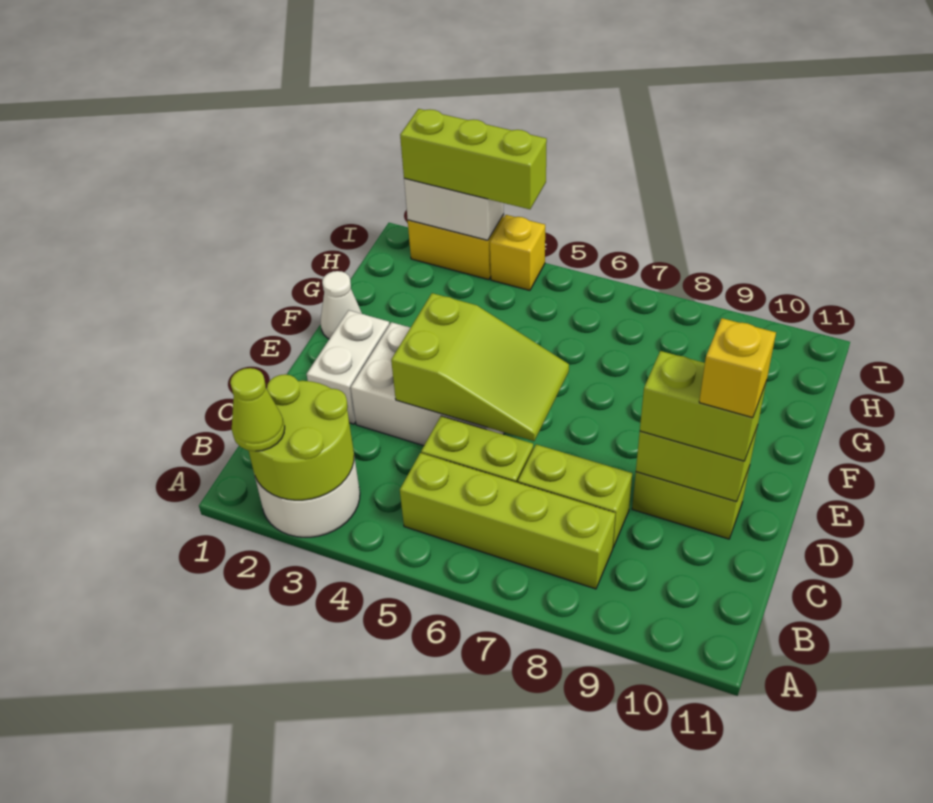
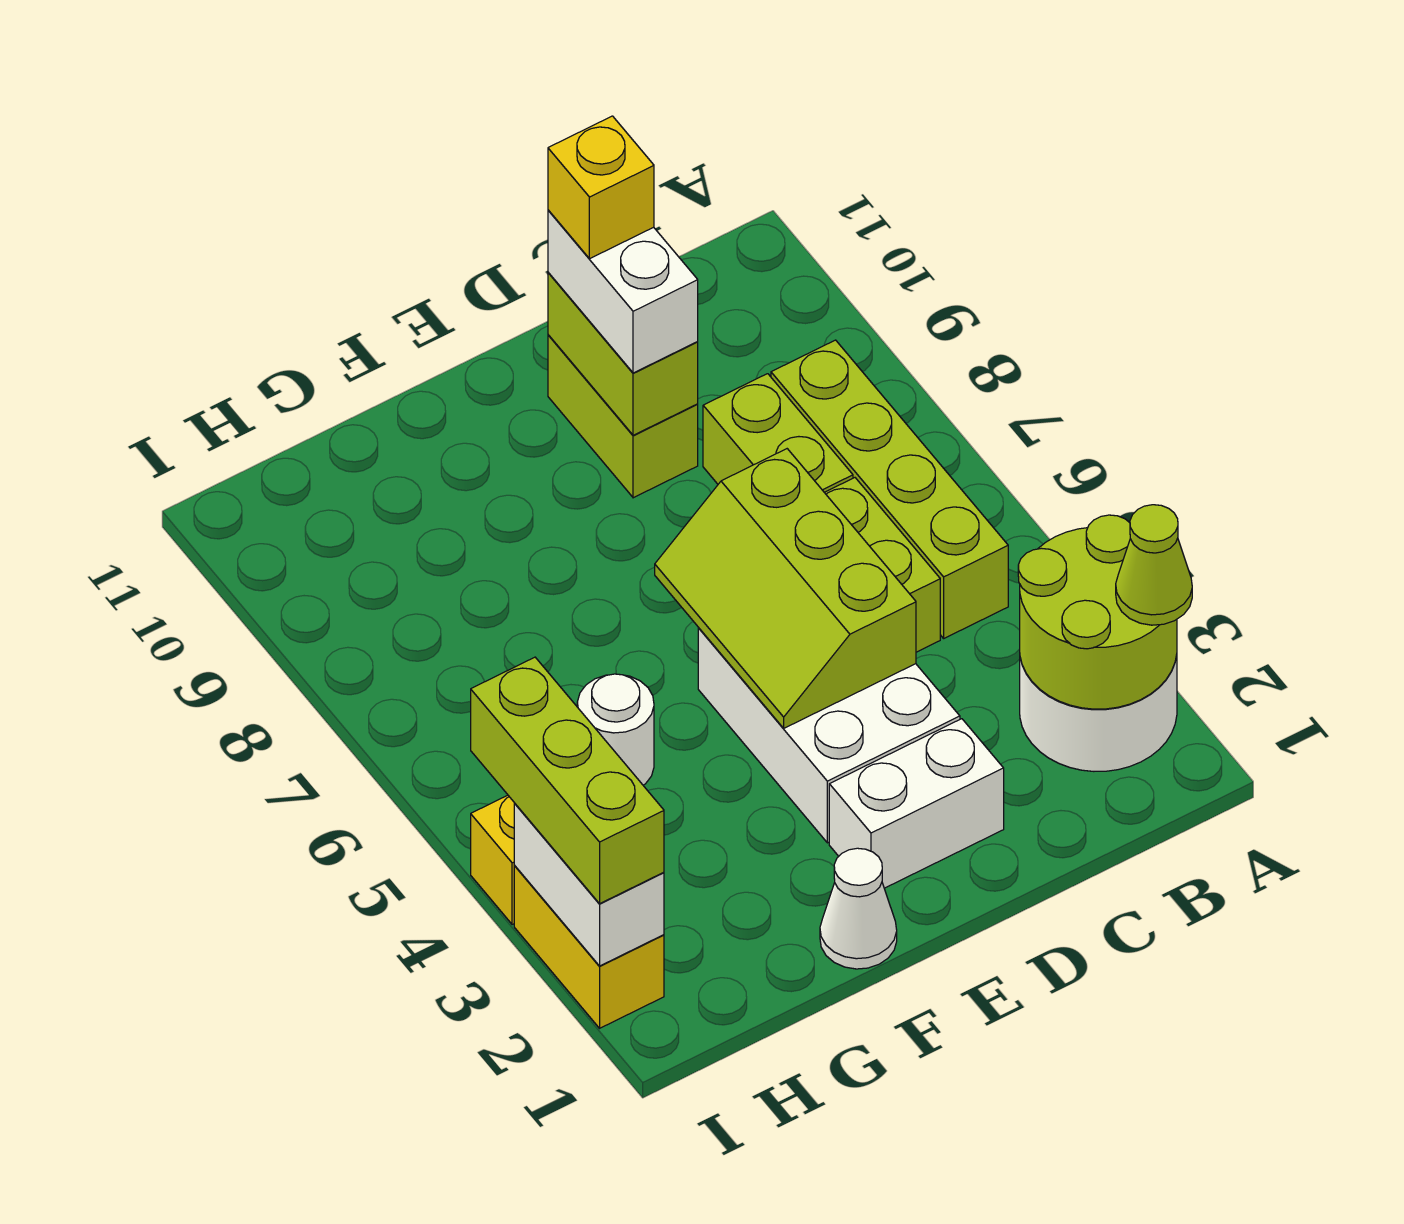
lime slope D4:E6 level 2 top 4 -> lime slope D4:E6 level 2 top D
lime brick D9:D10 level 3 -> white brick D9:D10 level 3
none -> white round brick G5 level 1

